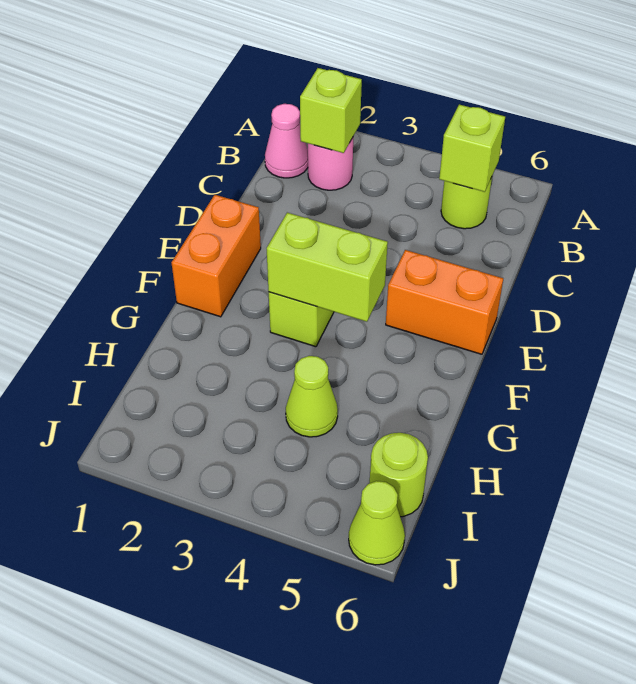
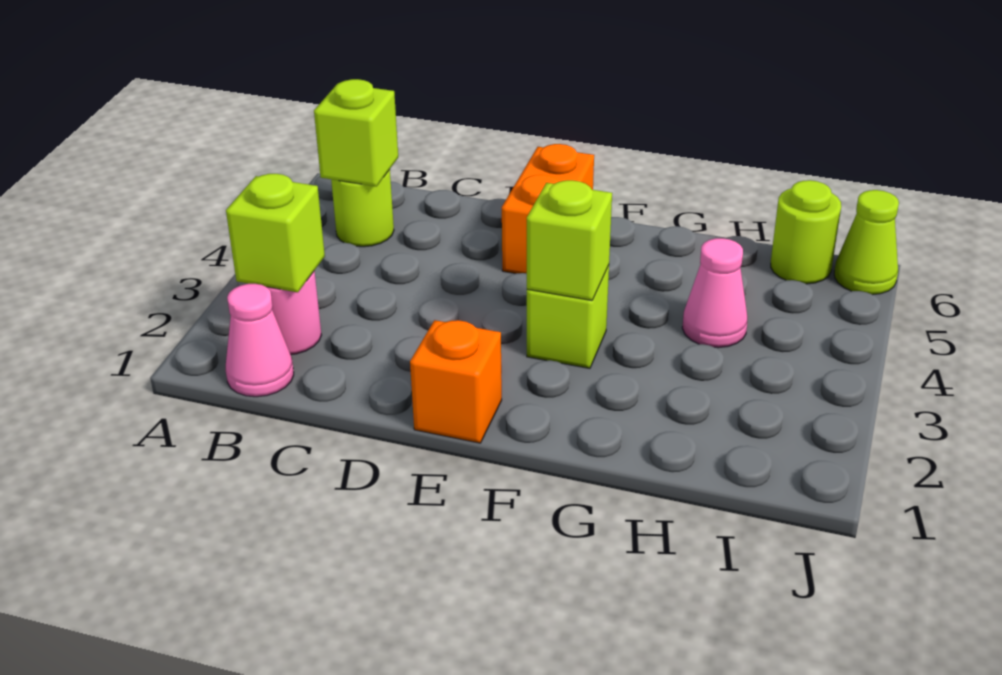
orange brick E1:F1 level 1 -> orange brick E1 level 1
lime brick F3:F4 level 2 -> lime brick F3 level 2
lime cone H4 level 1 -> pink cone H4 level 1

